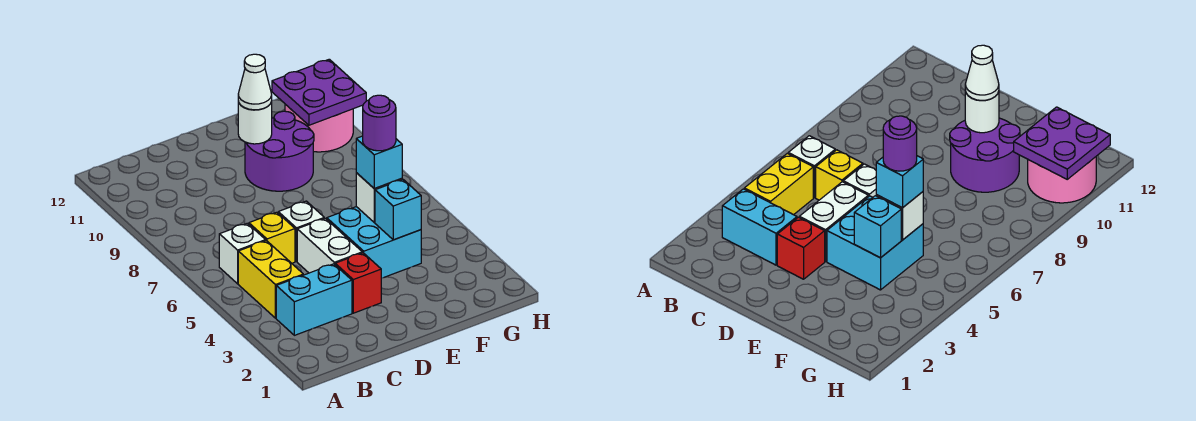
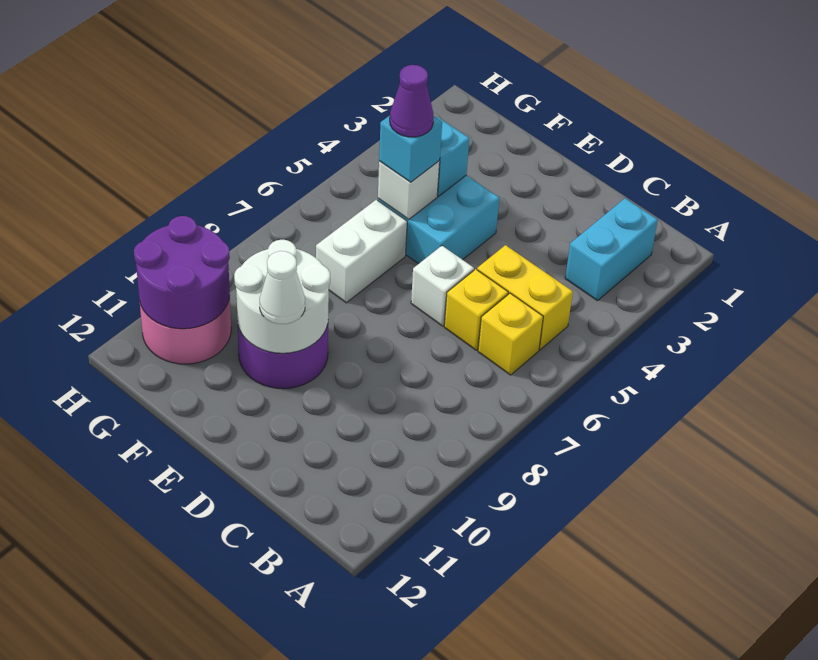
cyan brick B3:C3 level 1 -> cyan brick B2:B3 level 1
yellow brick B4:B5 level 1 -> yellow brick B5:C5 level 1
white brick B6 level 1 -> yellow brick B6 level 1
red brick D3 level 1 -> none
white brick D4:D5 level 1 -> white brick F6:F7 level 1
white round brick E10 level 2 -> white round brick E9:F10 level 2
purple round brick F5 level 4 -> purple cone F5 level 4
purple plate G10:H11 level 2 -> purple round brick G10:H11 level 2

